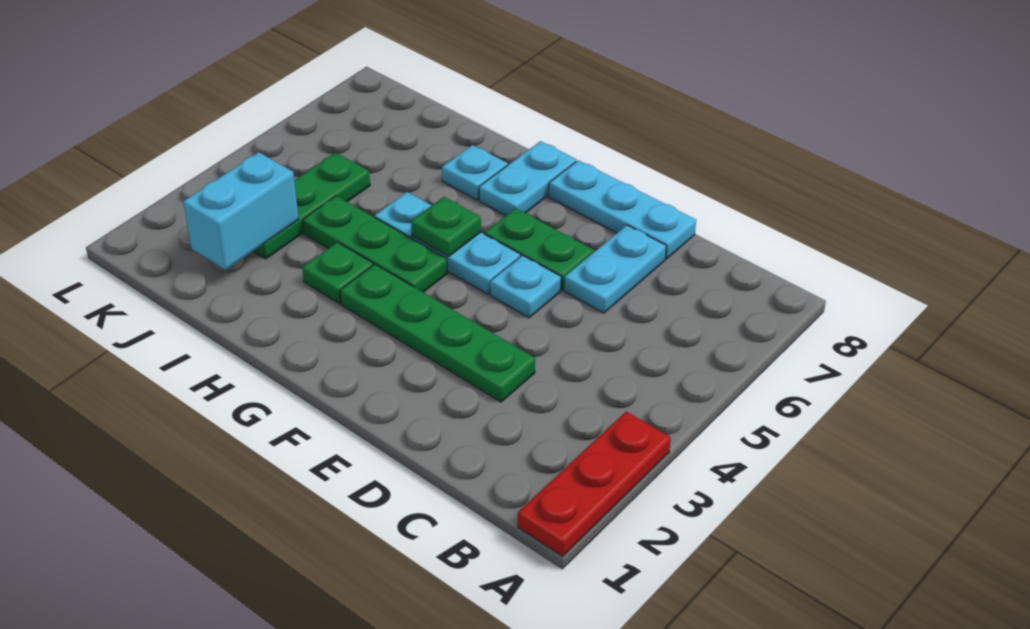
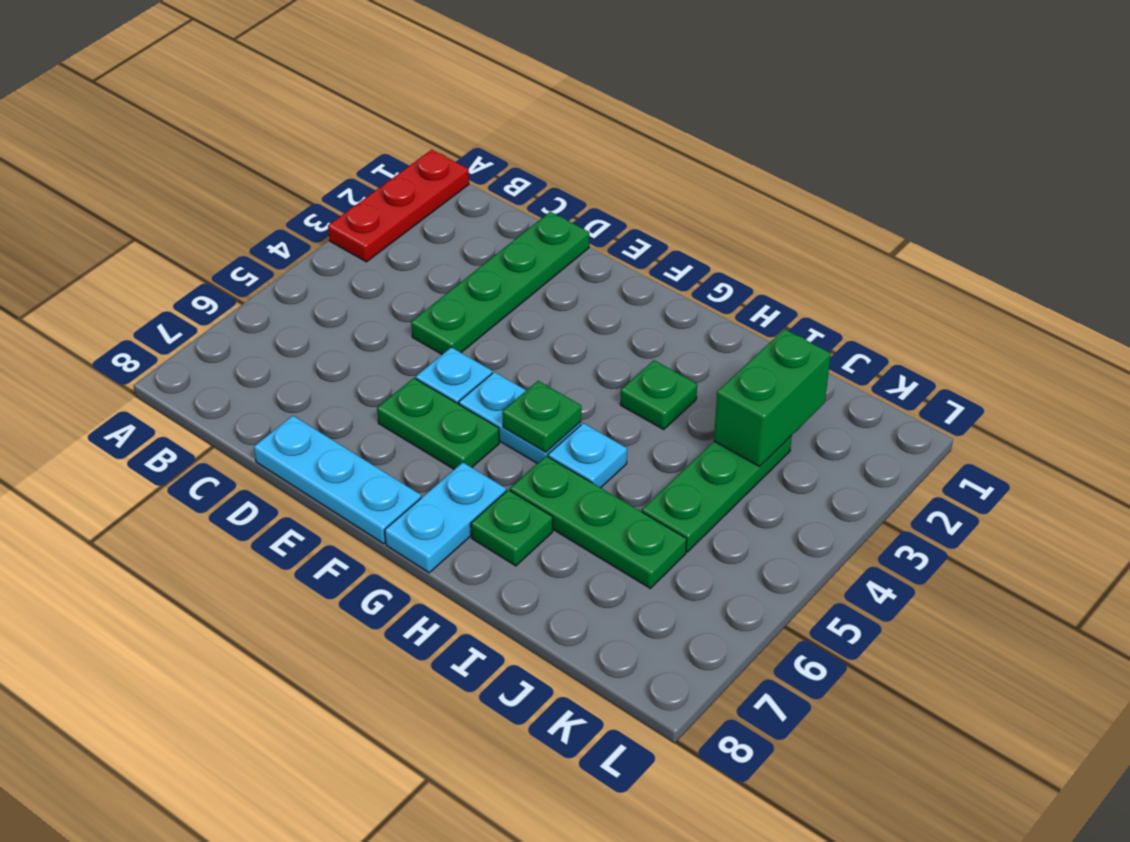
green plate D3:G3 level 1 -> green plate D1:D4 level 1
cyan plate D6:D7 level 1 -> none
green plate G4:I4 level 1 -> green plate H6:J6 level 1
cyan plate H7 level 1 -> green plate H7 level 1
cyan brick J2:J3 level 2 -> green brick J2:J3 level 2

